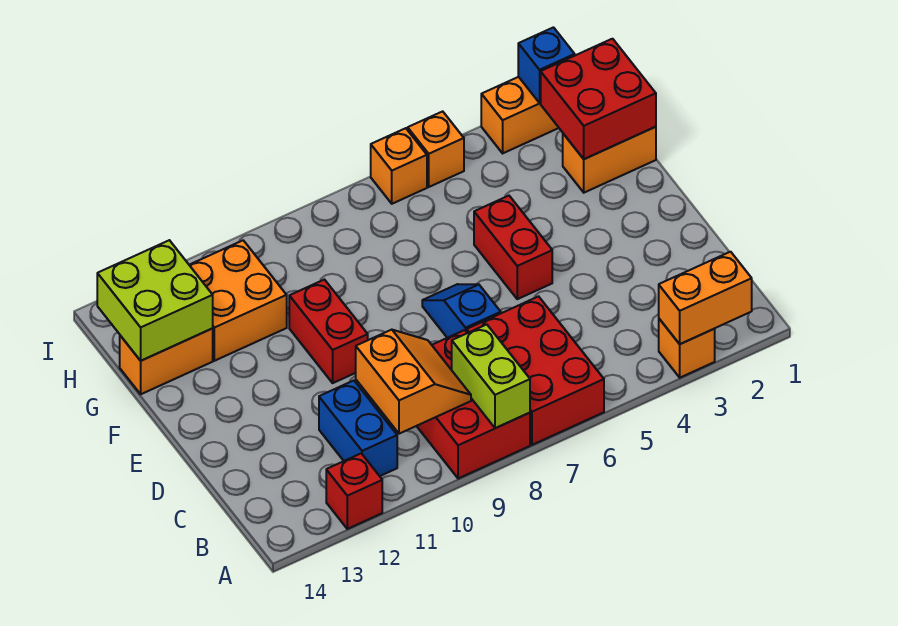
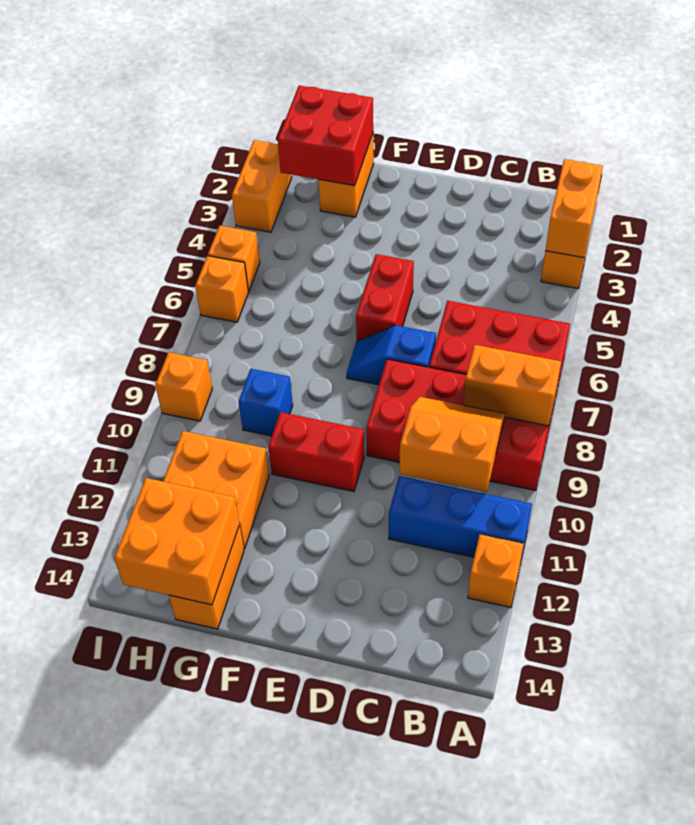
red brick A8:C9 level 1 -> red brick A8:D9 level 1
lime brick A8:B8 level 2 -> orange brick A8:B8 level 2
red brick A12 level 1 -> orange brick A12 level 1
blue brick B11:C11 level 1 -> blue brick A11:C11 level 1
red brick E5:F5 level 1 -> red brick E5:E6 level 1
lime brick G13:H14 level 2 -> orange brick G13:H14 level 2
blue brick I2 level 2 -> blue brick G9 level 1
none -> orange brick I9 level 1

